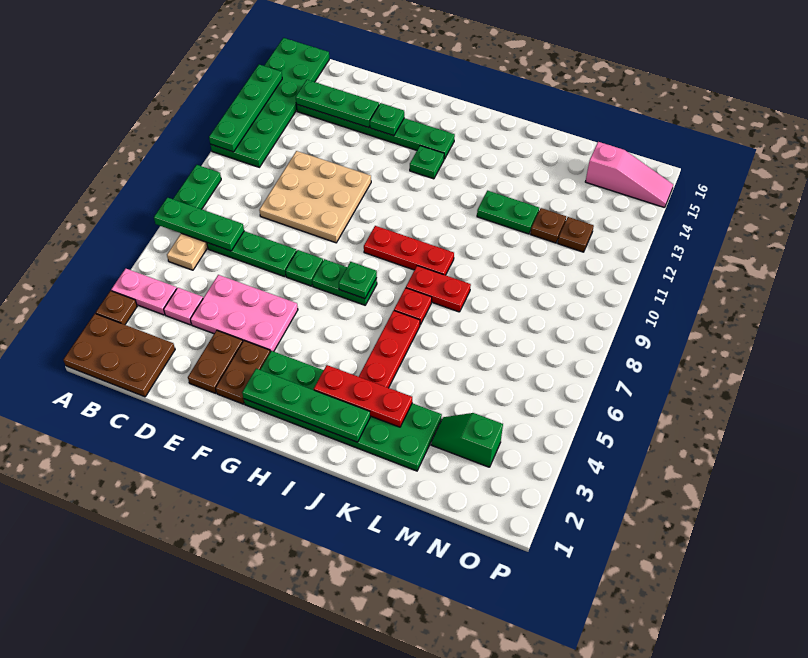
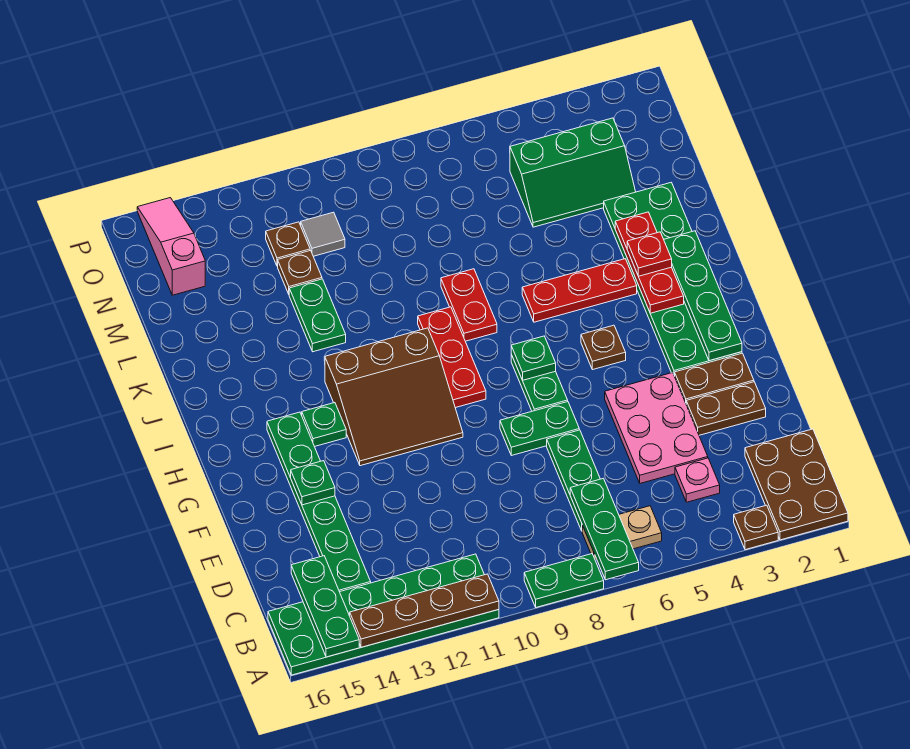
pink plate A4:B4 level 1 -> none
green plate A11:A14 level 2 -> brown plate A11:A14 level 2
green plate C14:E14 level 2 -> green plate A15:C15 level 2
tan plate D9:F11 level 1 -> none
green plate F7 level 1 -> green plate F7:F8 level 1
none -> brown slope G10:I12 level 1 top I
none -> brown plate H5 level 1
red plate J7 level 1 -> red plate J3 level 3
green slope M3:N3 level 1 top N -> green slope M3:N5 level 1 top N
none -> grey tile N11 level 1

